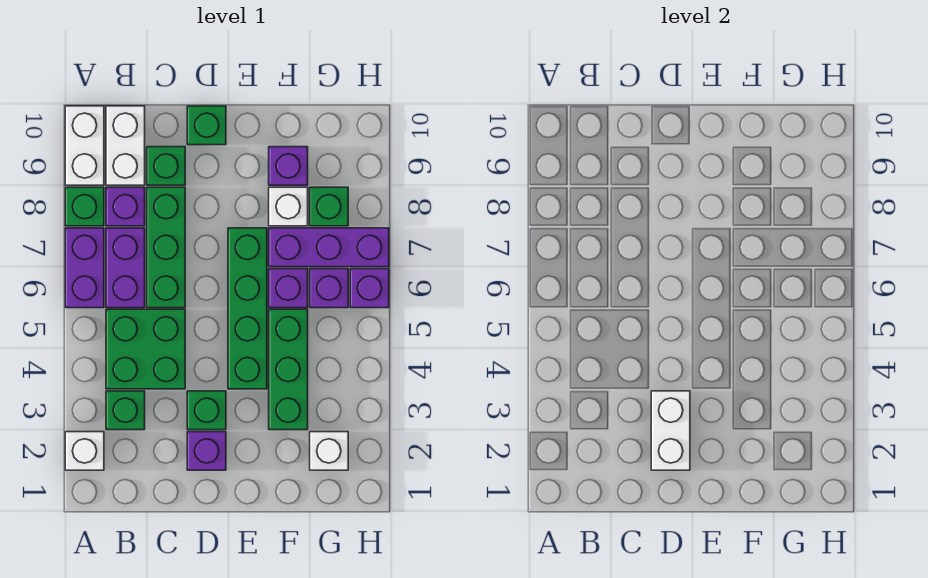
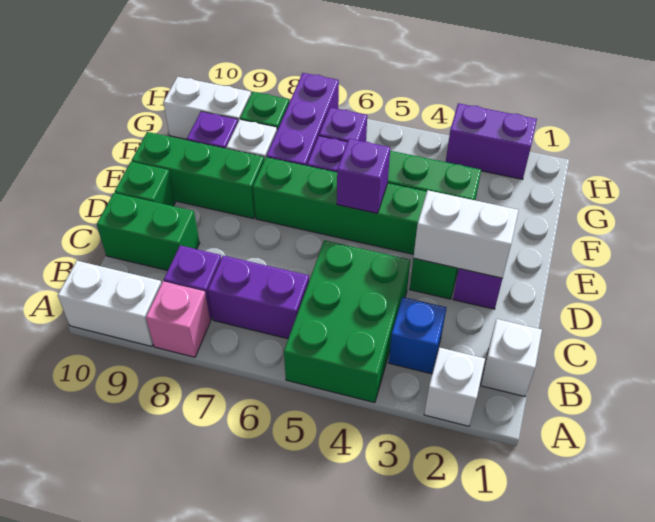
purple brick A6:A7 level 1 -> purple brick H2:H3 level 1
green brick A8 level 1 -> pink brick A8 level 1
green brick B3 level 1 -> blue brick B3 level 1
green brick B4:C5 level 1 -> green brick A4:C5 level 1
white brick B9:B10 level 1 -> white brick G9:G10 level 1
green brick C6:C8 level 1 -> green brick E8:E10 level 1
green brick C9 level 1 -> green brick C9:C10 level 1
white brick G2 level 1 -> white brick B1 level 1
purple brick H6 level 1 -> purple brick E5 level 2

